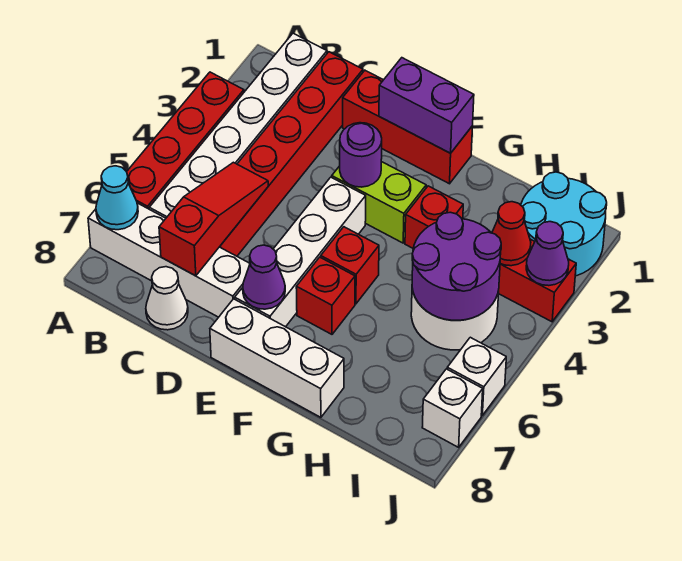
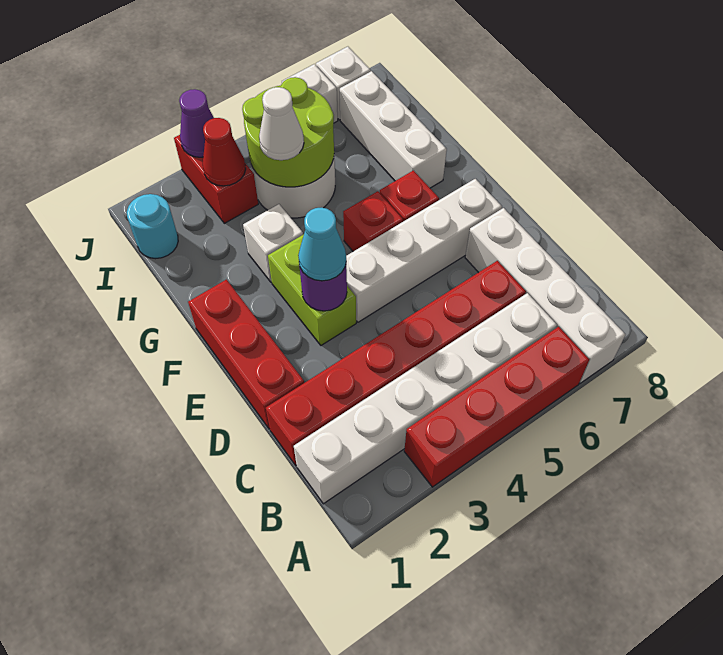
cyan cone A7 level 2 -> cyan cone E3 level 3
red slope C5:C7 level 2 top 7 -> none
white cone C8 level 1 -> white cone H4 level 3
purple brick E1:F1 level 2 -> none
purple cone E7 level 2 -> none
white brick E8:G8 level 1 -> white brick G7:I7 level 1
red brick G3 level 1 -> white brick G3 level 1
purple round brick H4:I5 level 2 -> lime round brick H4:I5 level 2
cyan round brick I1:J2 level 1 -> cyan round brick I1 level 1

